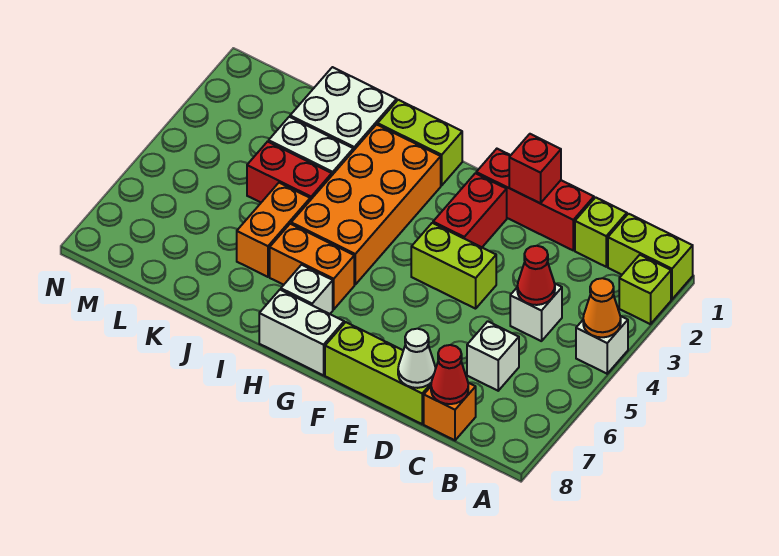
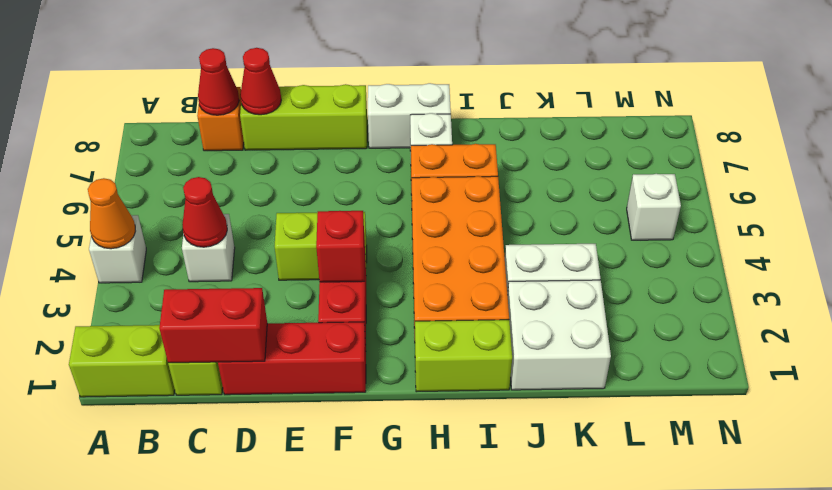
lime brick A2 level 1 -> none
white brick C6 level 1 -> white brick M5 level 1
white cone D8 level 2 -> red cone D8 level 2
red brick E1 level 2 -> red brick F3 level 2
red brick J4:K4 level 1 -> red brick C1:D1 level 2
orange brick J5:J6 level 1 -> none

